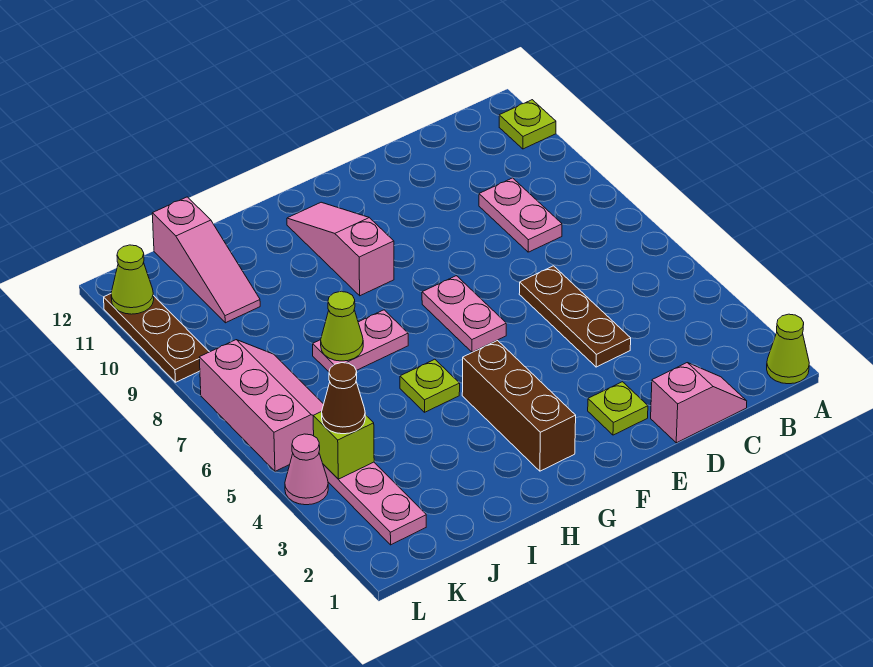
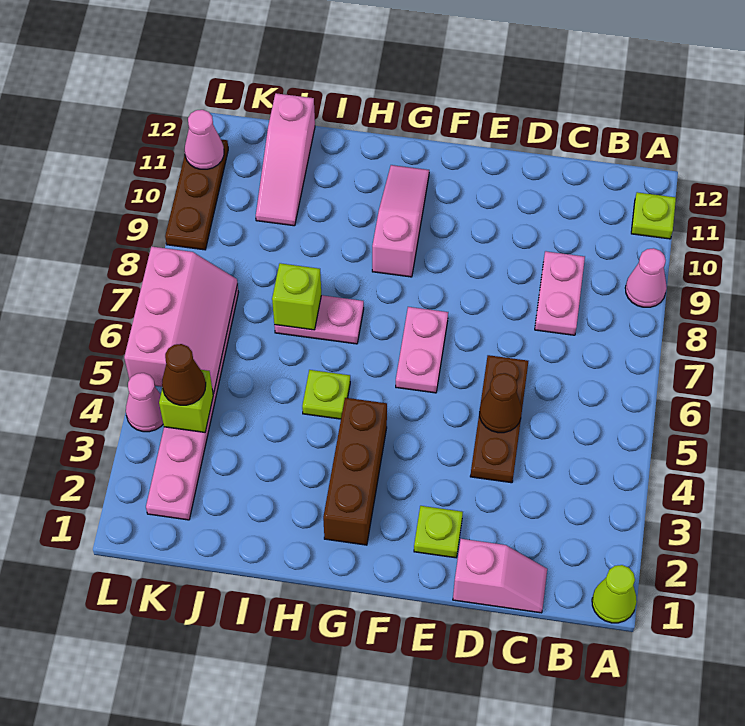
none -> pink cone A9 level 1
none -> brown cone D5 level 2
lime cone I7 level 2 -> lime brick I7 level 2
lime cone L11 level 2 -> pink cone L11 level 2

